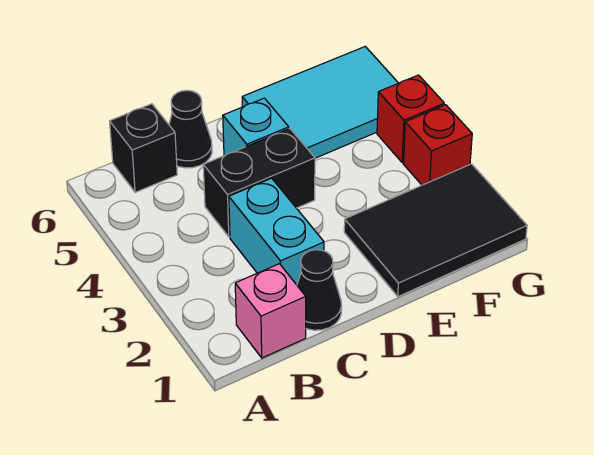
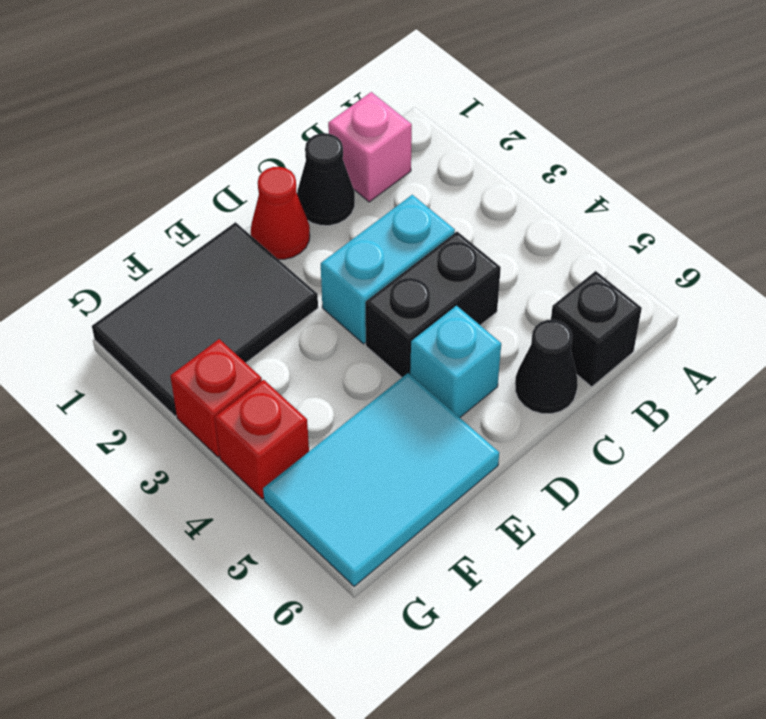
cyan brick C2:C3 level 1 -> cyan brick C3:D3 level 1
none -> red cone D1 level 1

